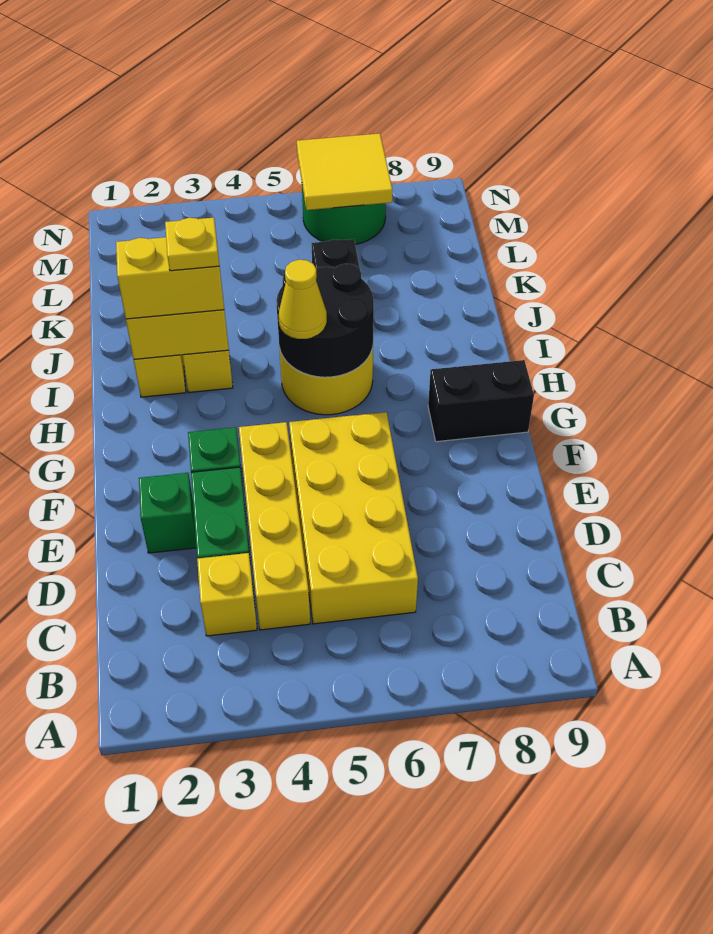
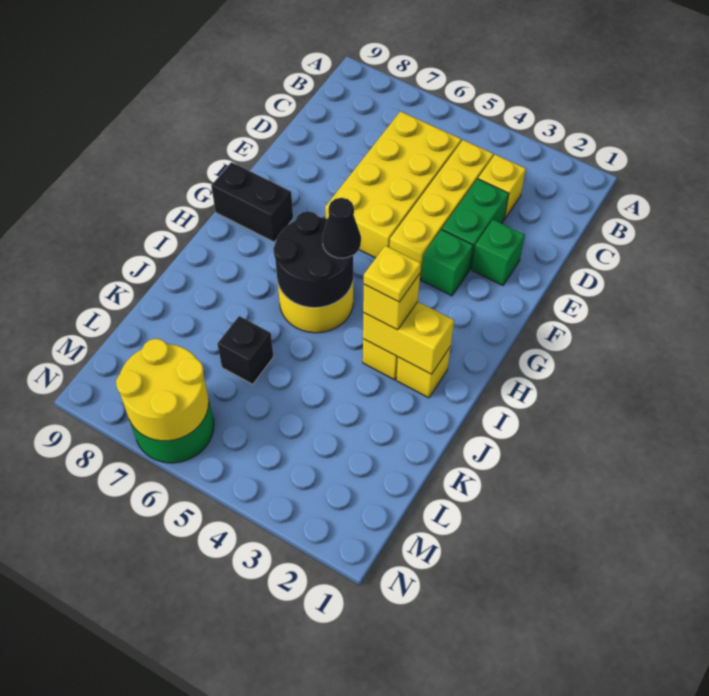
yellow cone H5 level 3 -> black cone H5 level 3
yellow brick I2:I3 level 3 -> yellow brick I3 level 3
yellow tile M6:N7 level 2 -> yellow round brick M6:N7 level 2

